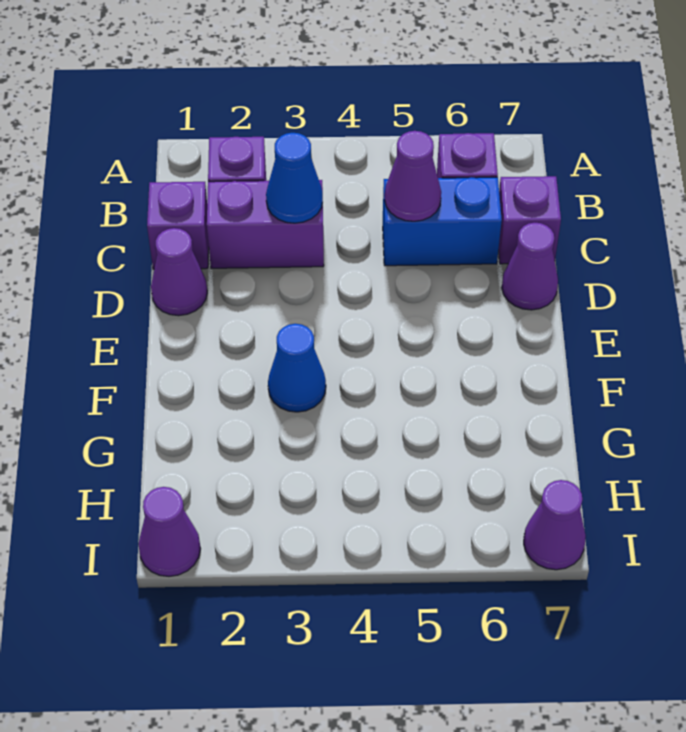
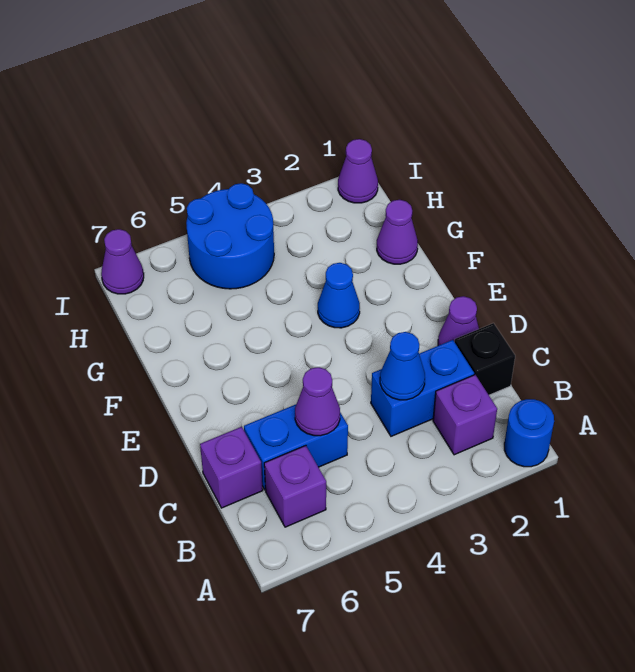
none -> blue round brick A1 level 1
purple brick C1 level 1 -> black brick C1 level 1
purple brick C2:C3 level 1 -> blue brick C2:C3 level 1
purple cone D7 level 1 -> purple cone G1 level 1
none -> blue round brick H4:I5 level 1

